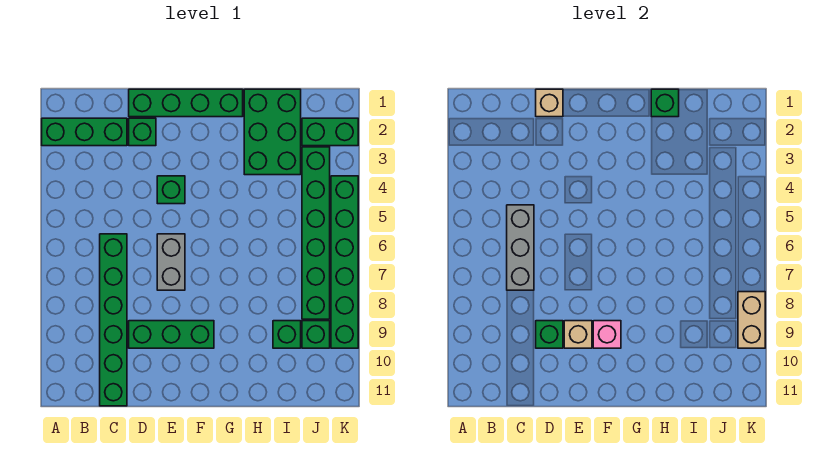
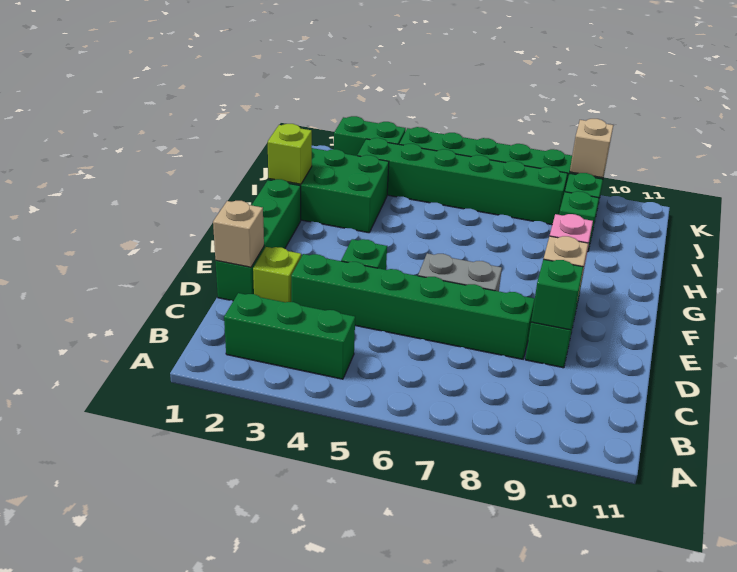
green brick A2:C2 level 1 -> green brick B2:B4 level 1
grey brick C5:C7 level 2 -> none
green brick C6:C11 level 1 -> green brick D3:D8 level 1
green brick D2 level 1 -> lime brick D2 level 1
green brick H1 level 2 -> lime brick H1 level 2
green brick J2:K2 level 1 -> green brick K2:K3 level 1
tan brick K8:K9 level 2 -> tan brick K9 level 2

